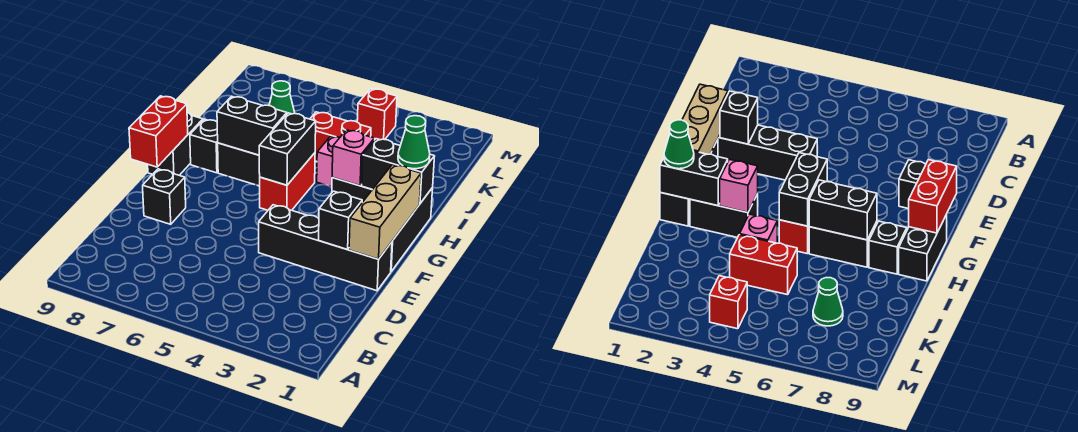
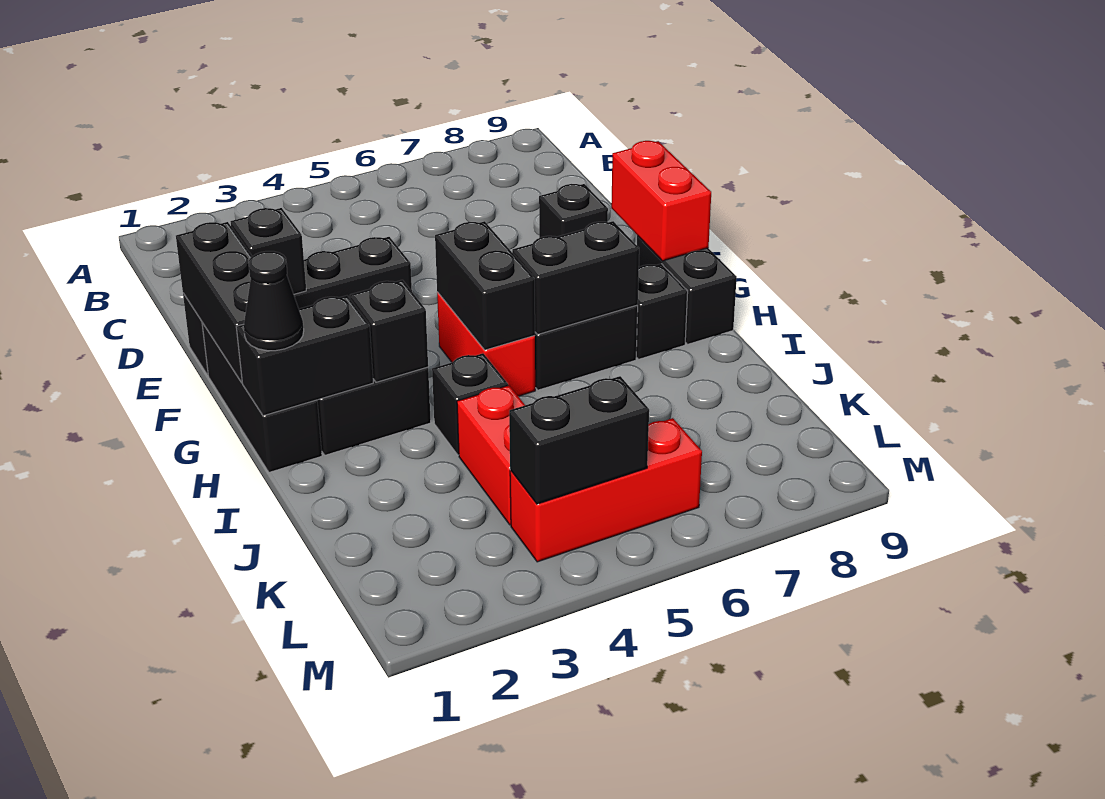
tan brick E1:G1 level 2 -> black brick E1:G1 level 2
green cone H1 level 3 -> black cone H1 level 3
pink brick H3 level 2 -> black brick H3 level 2
pink brick I4 level 1 -> black brick I4 level 1
red brick J4:J5 level 1 -> red brick J4:K4 level 1
green cone K7 level 1 -> none
red brick L4 level 1 -> red brick L4:L6 level 1
none -> black brick L4:L5 level 2

